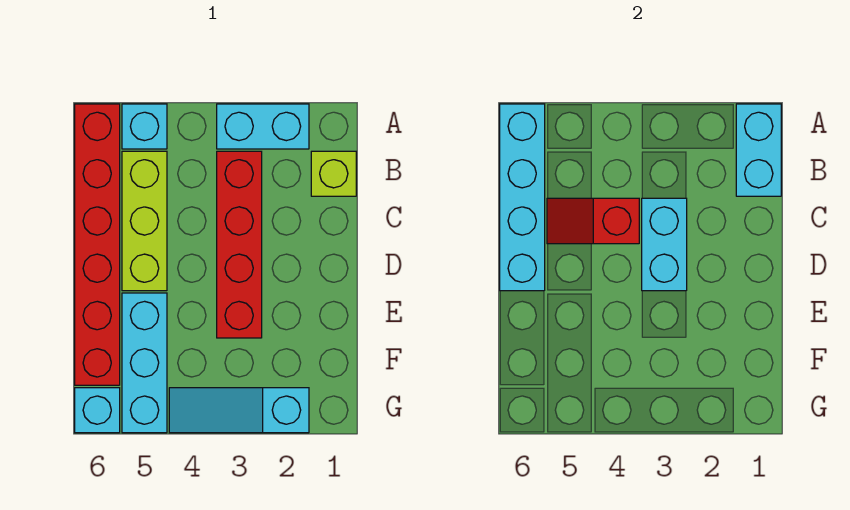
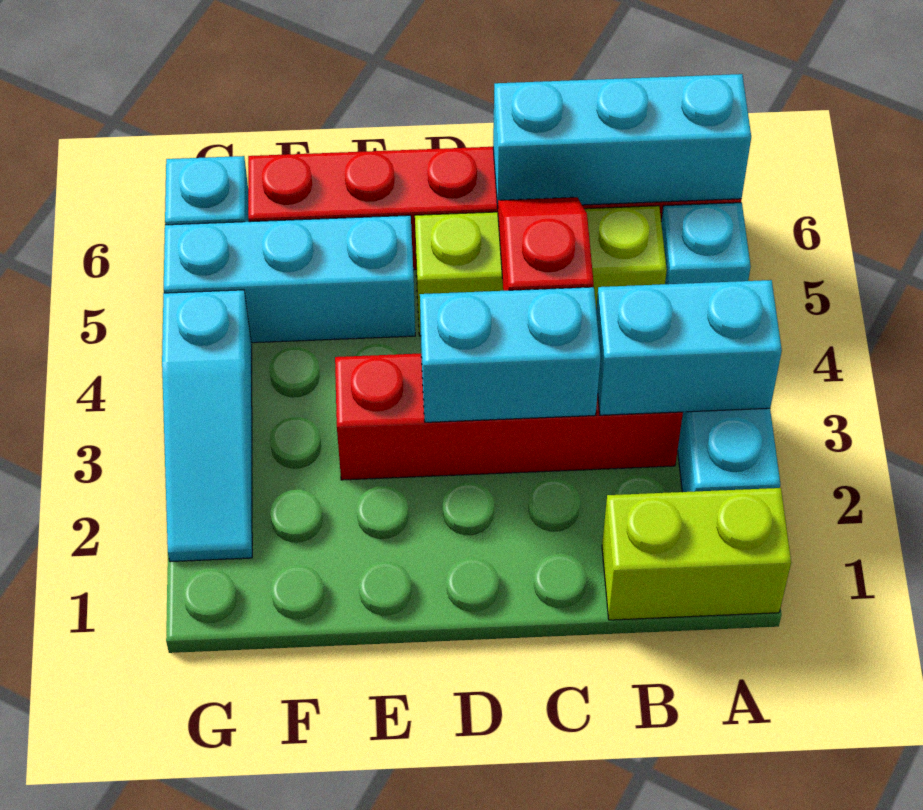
cyan brick A1:B1 level 2 -> cyan brick A3:B3 level 2
cyan brick A6:D6 level 2 -> cyan brick A6:C6 level 2
lime brick B1 level 1 -> lime brick A1:B1 level 1
cyan slope G2:G4 level 1 top 2 -> cyan slope G2:G4 level 1 top 4

